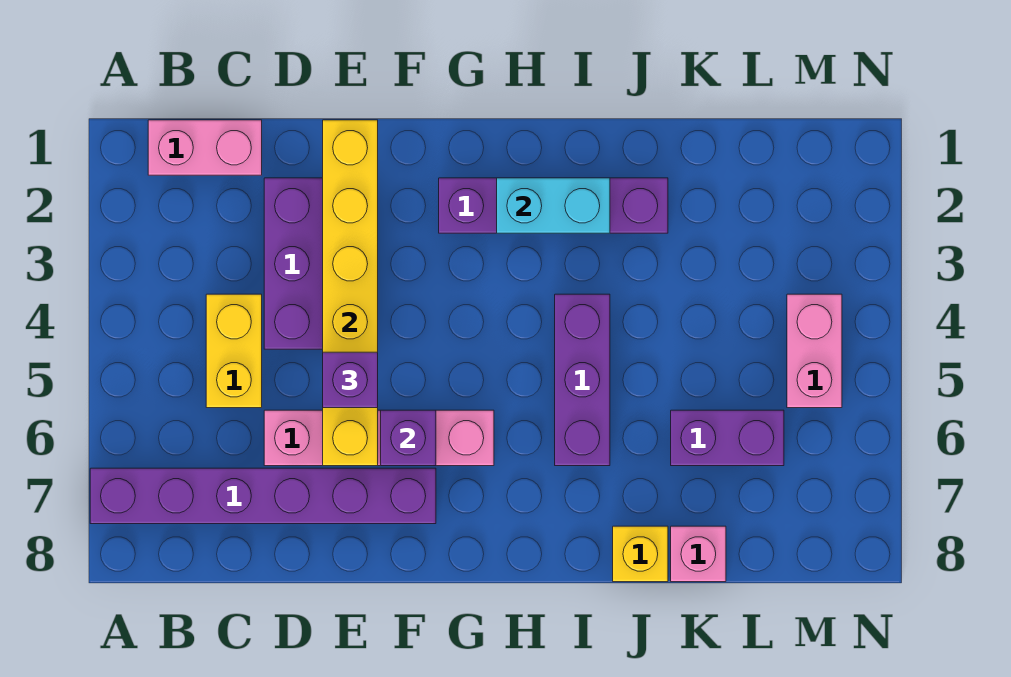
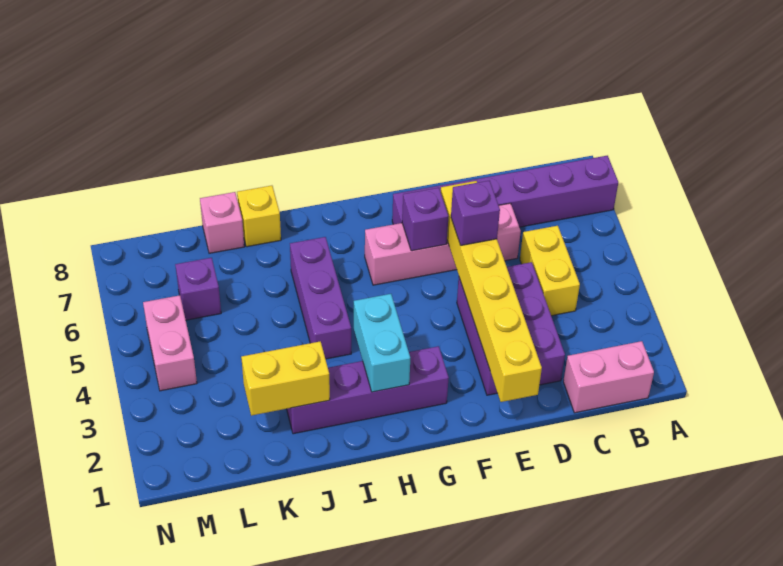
cyan brick H2:I2 level 2 -> cyan brick H2:H3 level 2
none -> yellow brick J2:K2 level 2
purple brick K6:L6 level 1 -> purple brick L6 level 1

